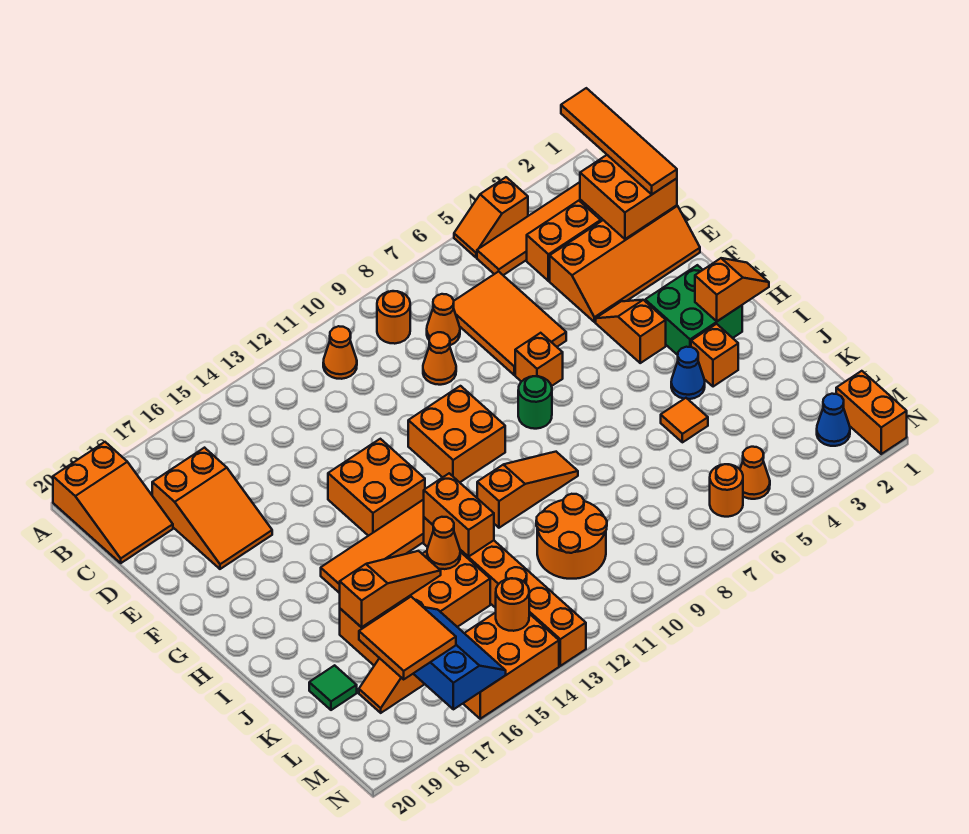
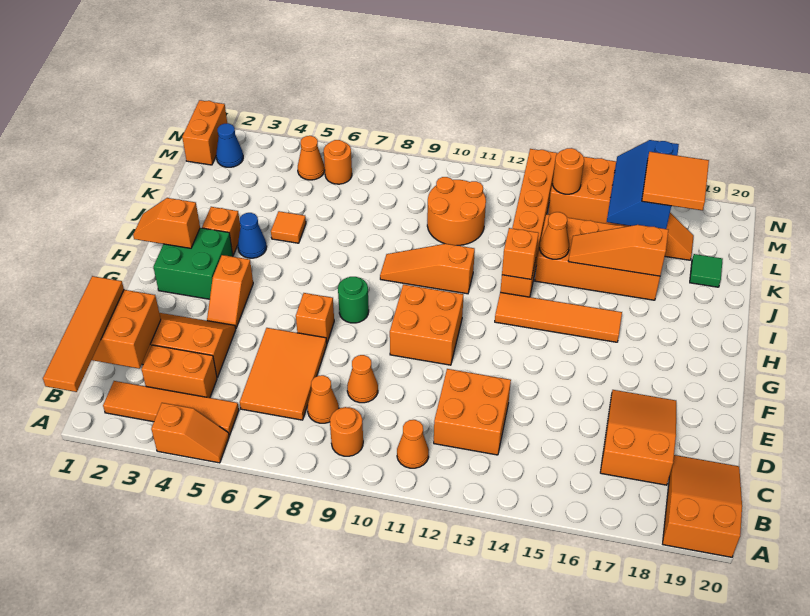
orange brick F13:G14 level 1 -> orange brick C12:D13 level 1
orange brick I13:J13 level 2 -> orange brick I13 level 2

